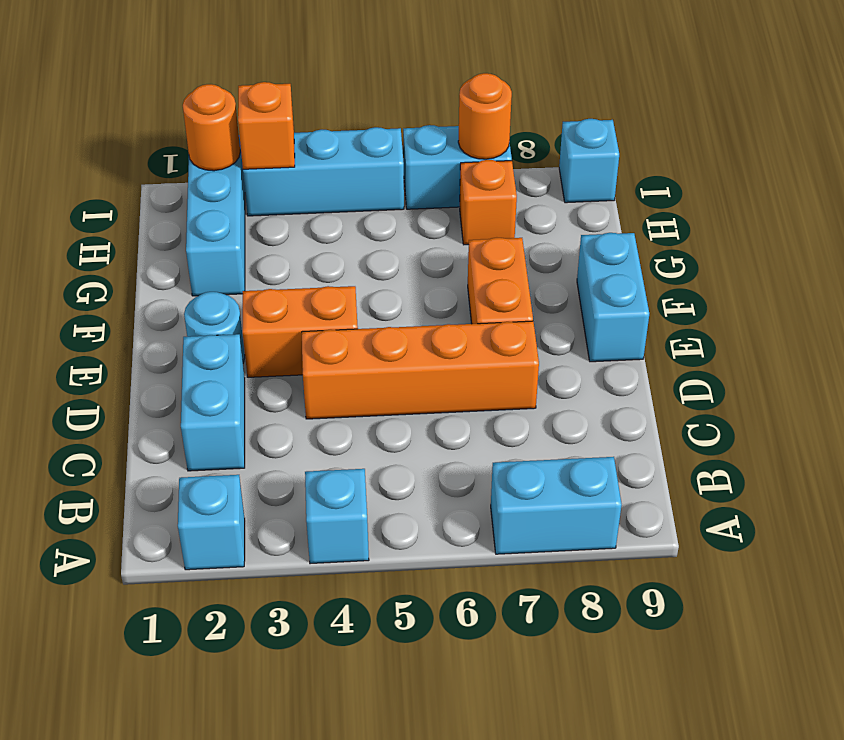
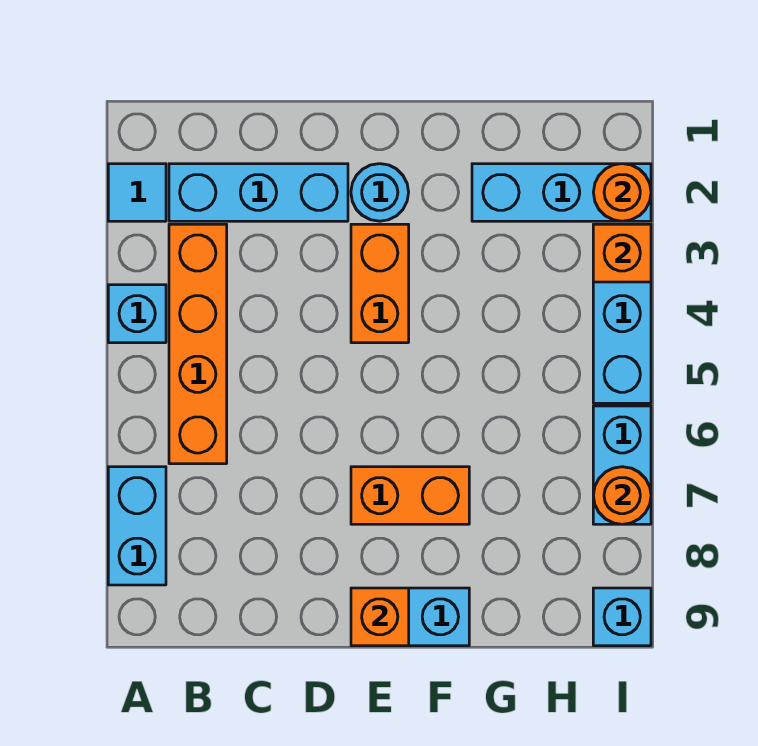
cyan brick A2 level 1 -> cyan tile A2 level 1
cyan brick C2:D2 level 1 -> cyan brick B2:D2 level 1
orange brick D4:D7 level 1 -> orange brick B3:B6 level 1
orange brick H7 level 1 -> orange brick E9 level 2

